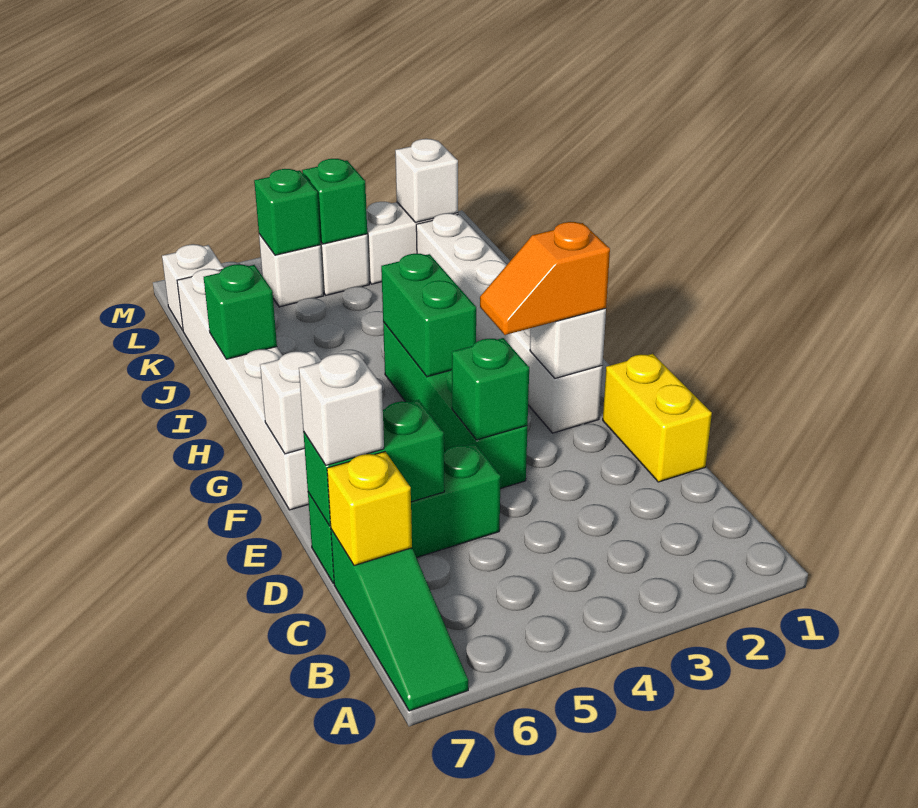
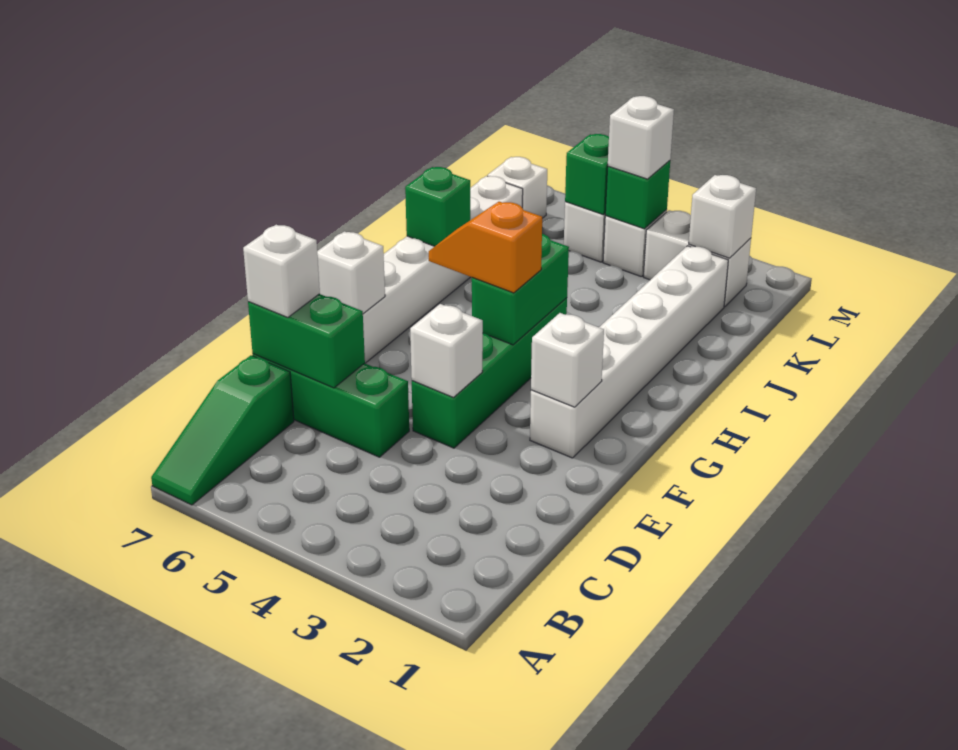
yellow brick C7 level 2 -> none
yellow brick D1:E1 level 1 -> none
green brick E4 level 2 -> white brick E4 level 2
orange slope F2:F3 level 3 top 2 -> orange slope G4:G5 level 3 top 4
none -> white brick L4 level 3

